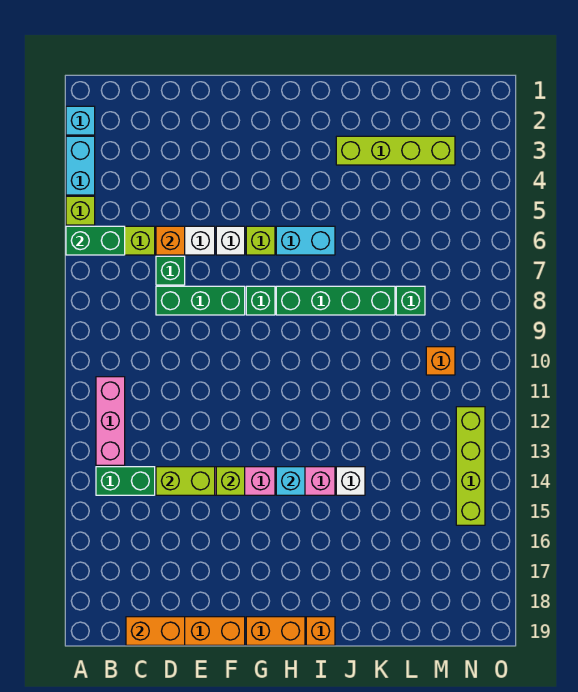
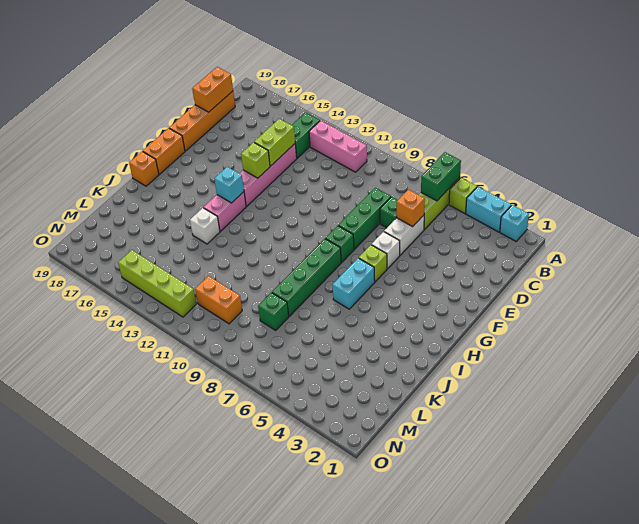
lime brick J3:M3 level 1 -> none
orange brick M10 level 1 -> orange brick M10:M11 level 1

